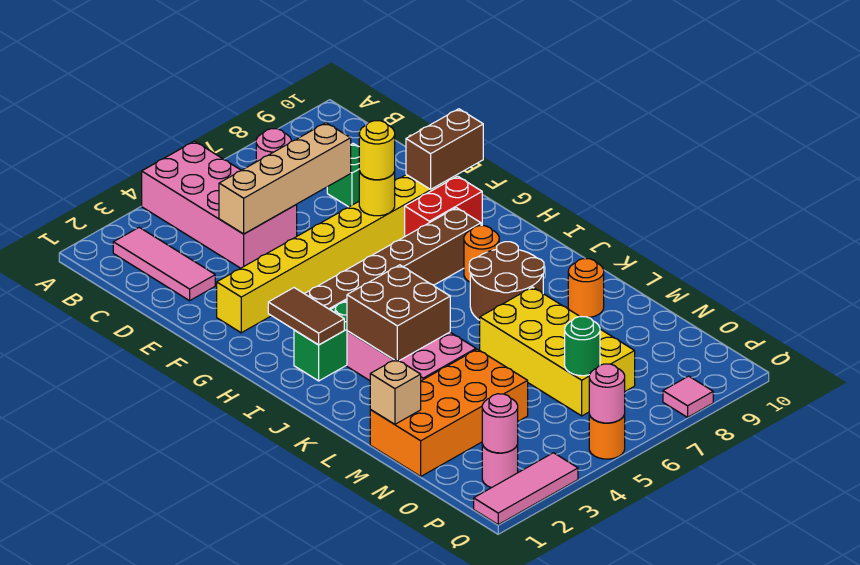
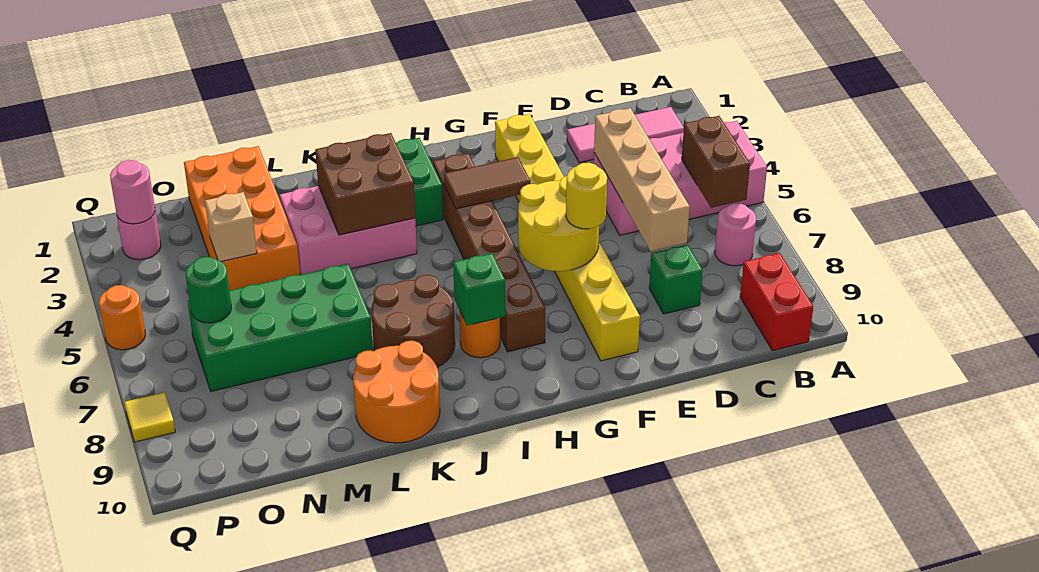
yellow round brick F7 level 2 -> yellow round brick F6:G7 level 2
brown brick F9:F10 level 2 -> brown brick B5:B6 level 2
red brick G8:G9 level 1 -> red brick B9:B10 level 1
brown tile H2:I2 level 2 -> brown tile G4:H4 level 2
none -> green brick I8 level 2
yellow brick L6:O7 level 1 -> green brick L6:O7 level 1
orange round brick L9 level 1 -> orange round brick K9:L10 level 1
tan brick M1 level 2 -> tan brick N4 level 2
pink tile Q1:Q3 level 1 -> none
pink round brick Q5 level 2 -> none
pink tile Q8 level 1 -> yellow tile Q8 level 1

